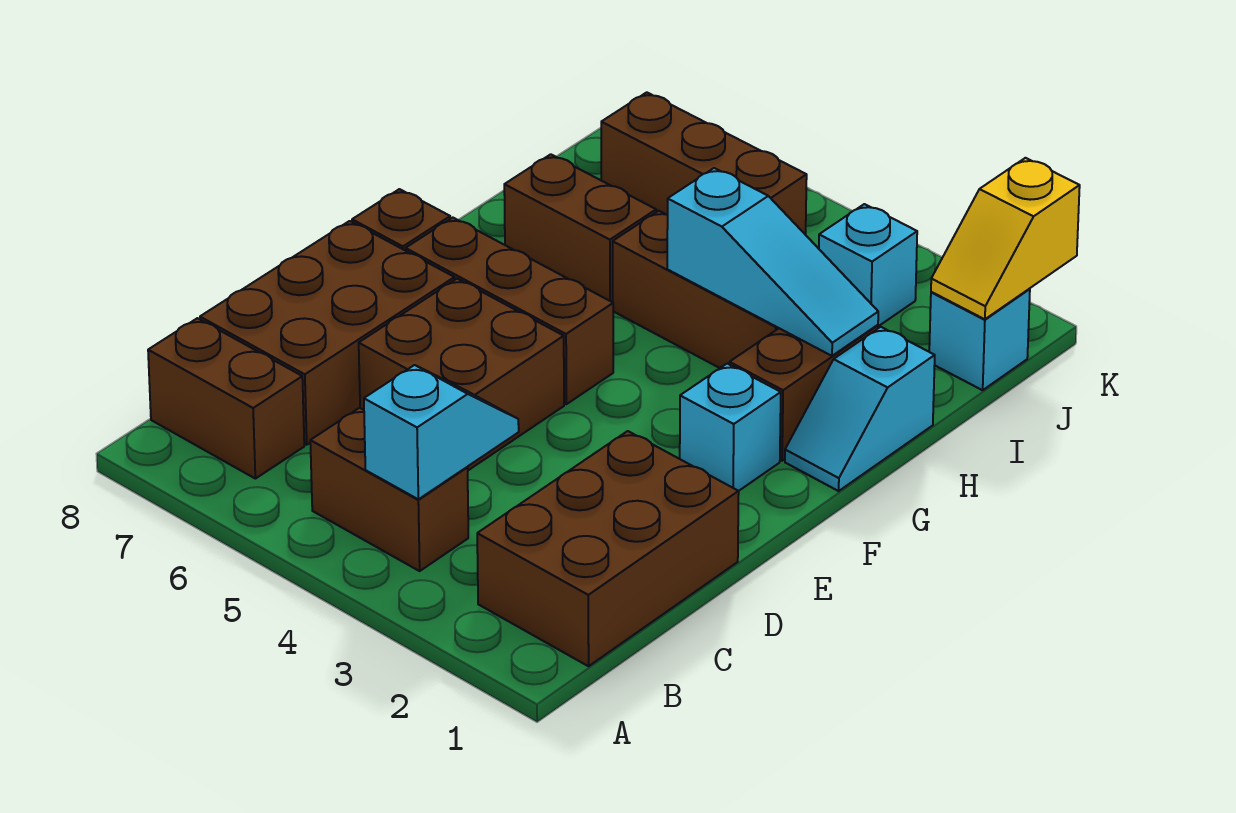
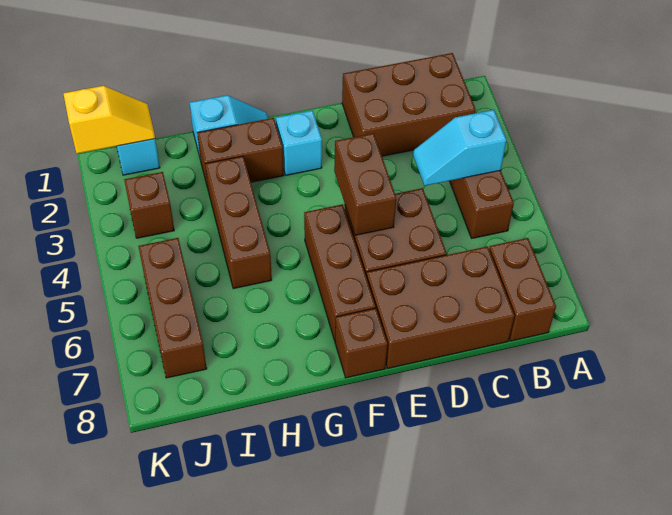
cyan slope H2:H4 level 2 top 4 -> none
brown brick H6:H7 level 1 -> brown brick E4:E5 level 2
cyan brick J3 level 1 -> brown brick J3 level 1

